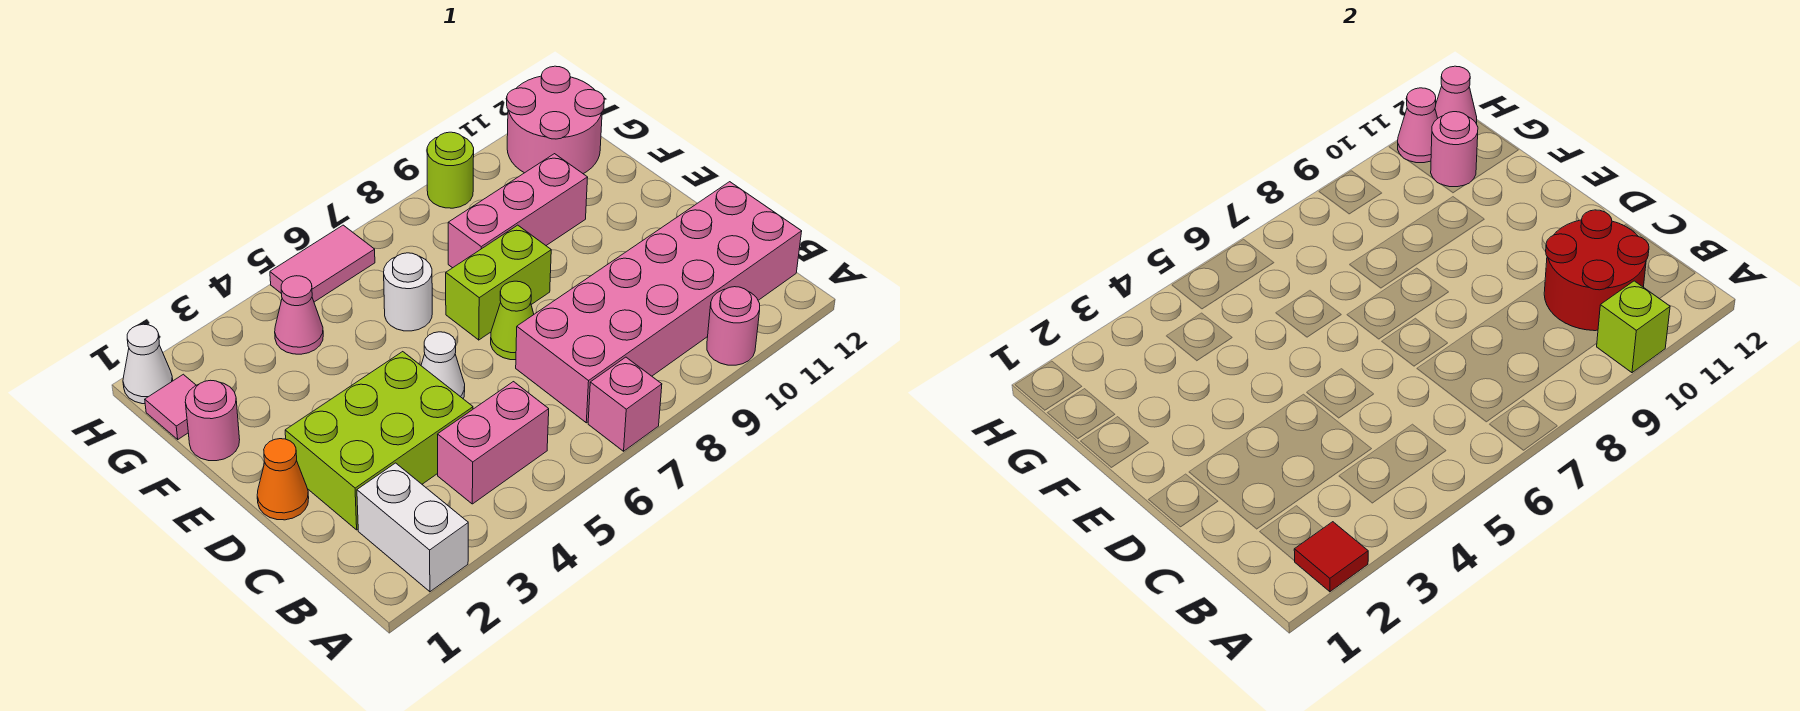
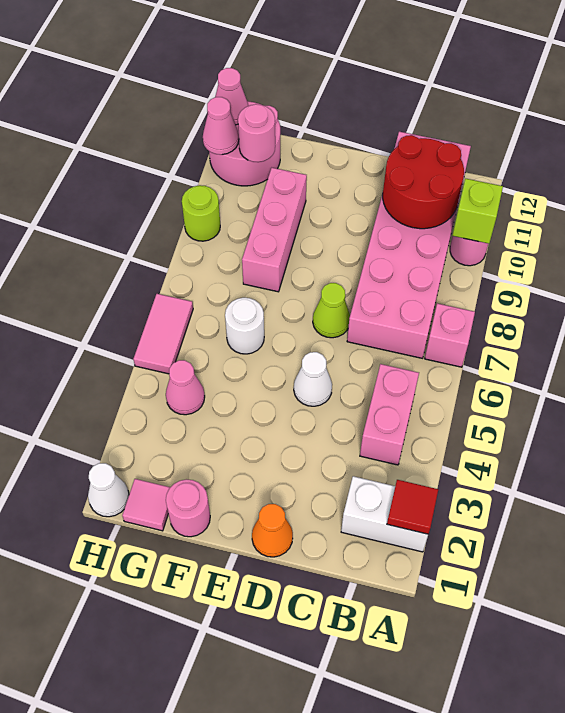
lime brick C2:D4 level 1 -> none
lime brick E7:E8 level 1 -> none

